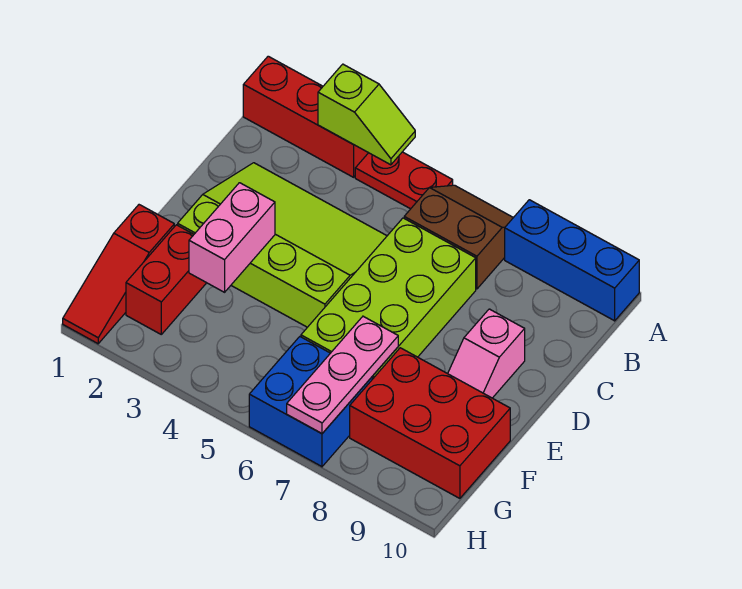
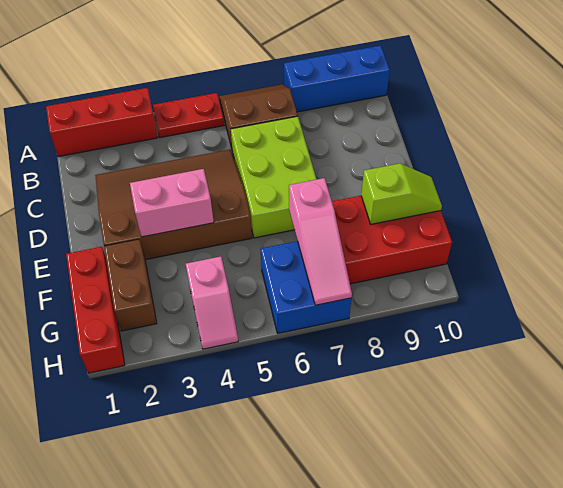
lime slope A3:A4 level 2 top 3 -> lime slope F9:F10 level 2 top 9
lime slope C2:E5 level 1 top E -> brown slope C2:E5 level 1 top E
lime brick C6:F7 level 1 -> lime brick C6:E7 level 1
pink slope D9:E9 level 1 top D -> pink slope G4:H4 level 1 top G
pink brick E3:F3 level 2 -> pink brick E3:E4 level 2
red slope F1:H1 level 1 top F -> red brick F1:H1 level 1
red brick F2:G2 level 1 -> brown brick F2:G2 level 1
pink plate F7:H7 level 2 -> pink slope F7:H7 level 2 top F

